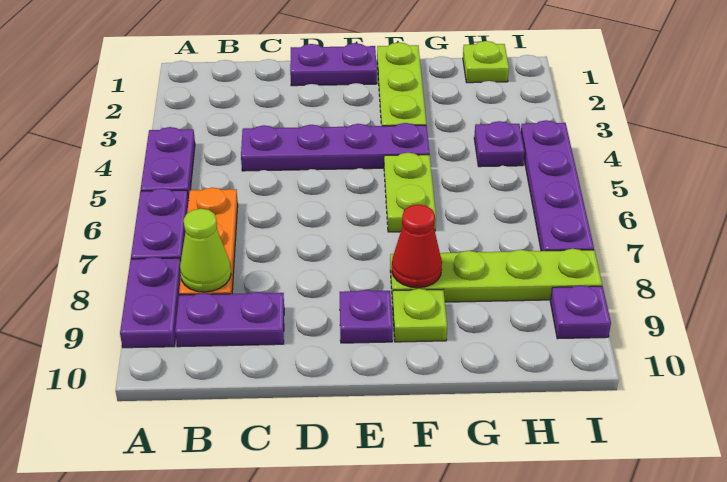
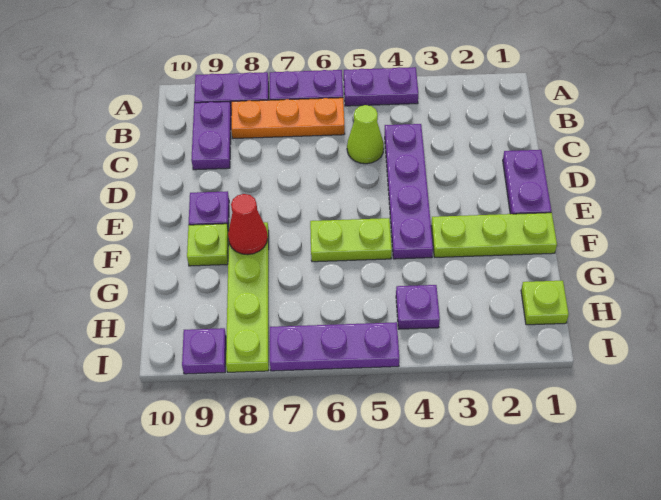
lime cone B8 level 2 -> lime cone C5 level 1
purple plate I4:I7 level 1 -> purple plate I5:I7 level 1

